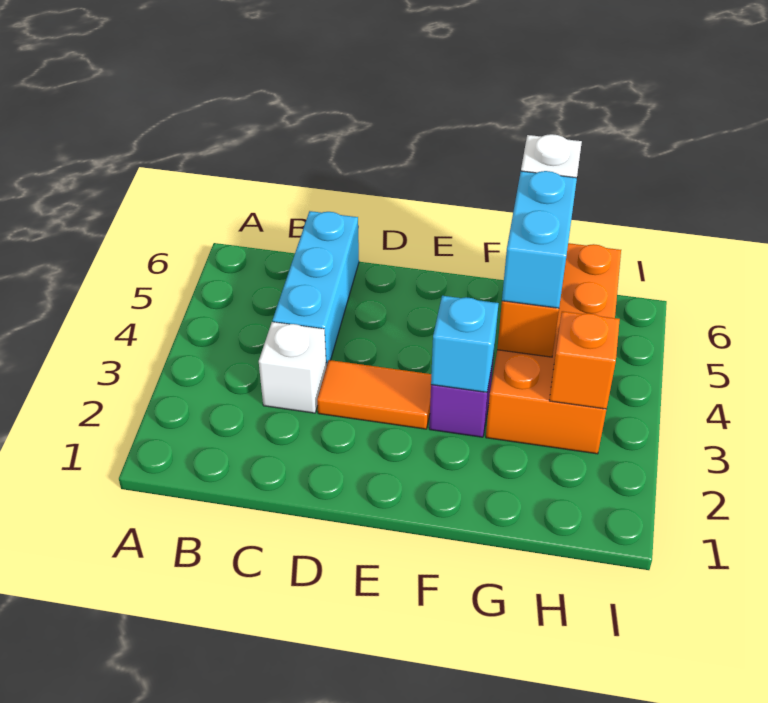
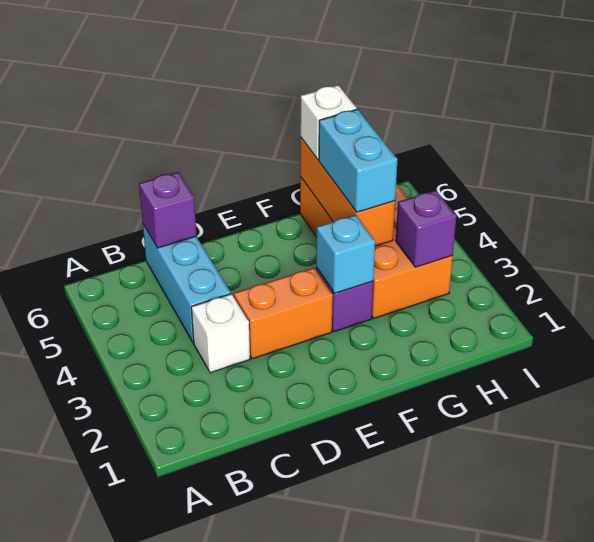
none -> purple brick C6 level 2
orange tile D3:E3 level 1 -> orange brick D3:E3 level 1
orange brick H3 level 2 -> purple brick H3 level 2

